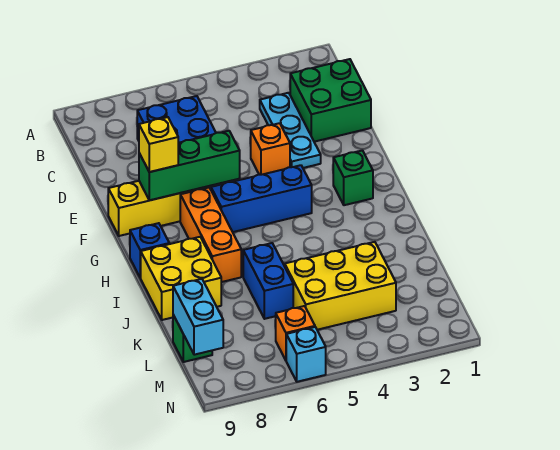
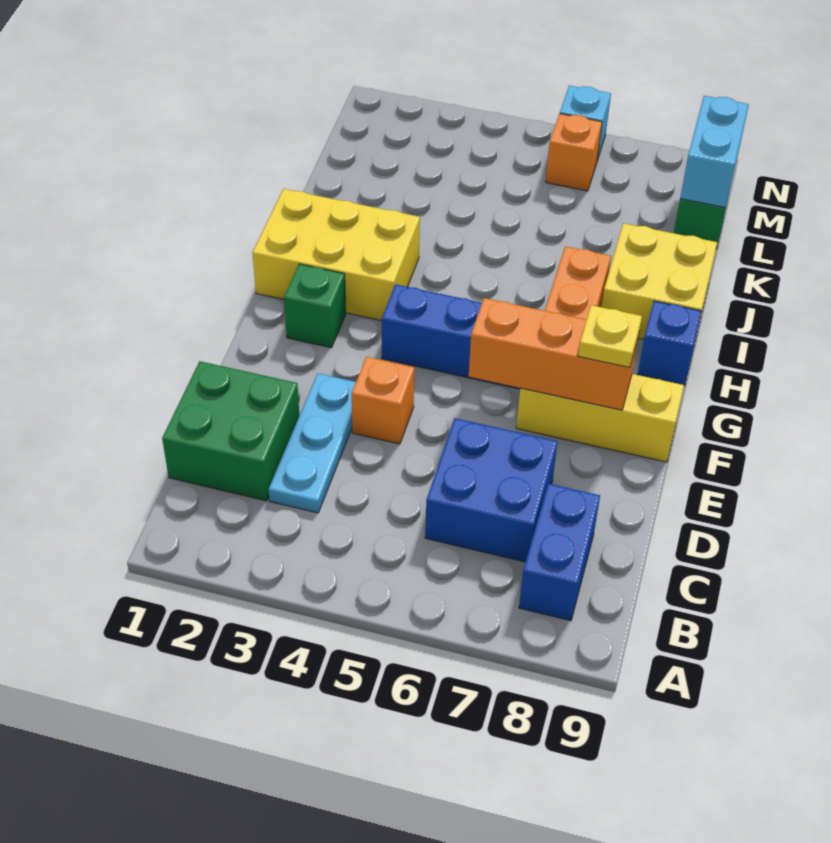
green brick F6:F8 level 2 -> orange brick F6:F8 level 2
yellow brick F8 level 3 -> yellow plate F8 level 3
blue brick J6:K6 level 1 -> blue brick B8:C8 level 1
yellow brick K3:L5 level 1 -> yellow brick H1:I3 level 1

